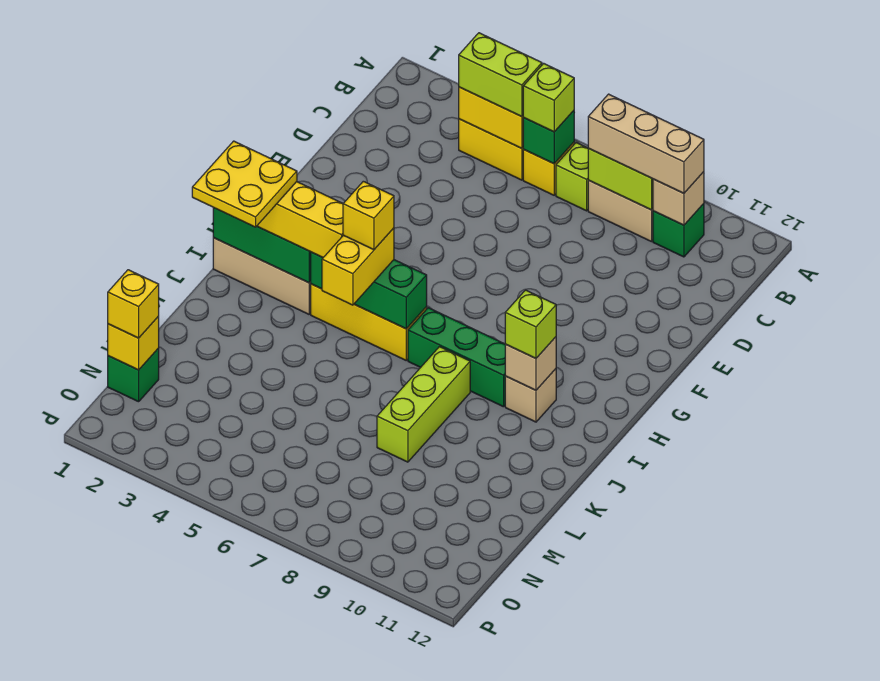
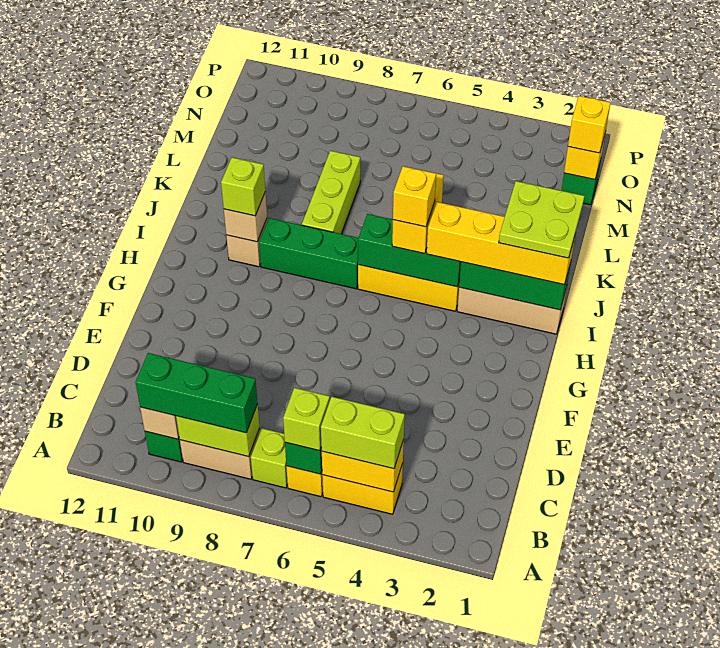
tan brick B8:B10 level 3 -> green brick B8:B10 level 3
yellow plate I1:J2 level 4 -> lime plate I1:J2 level 4

